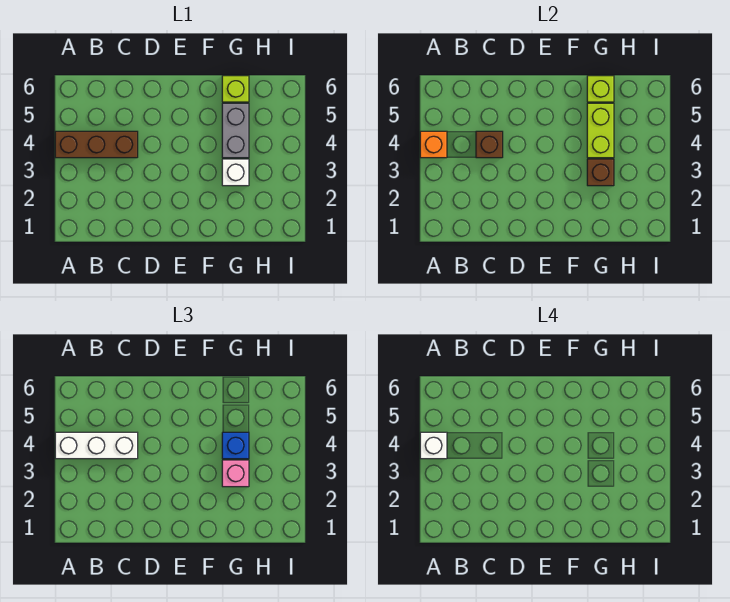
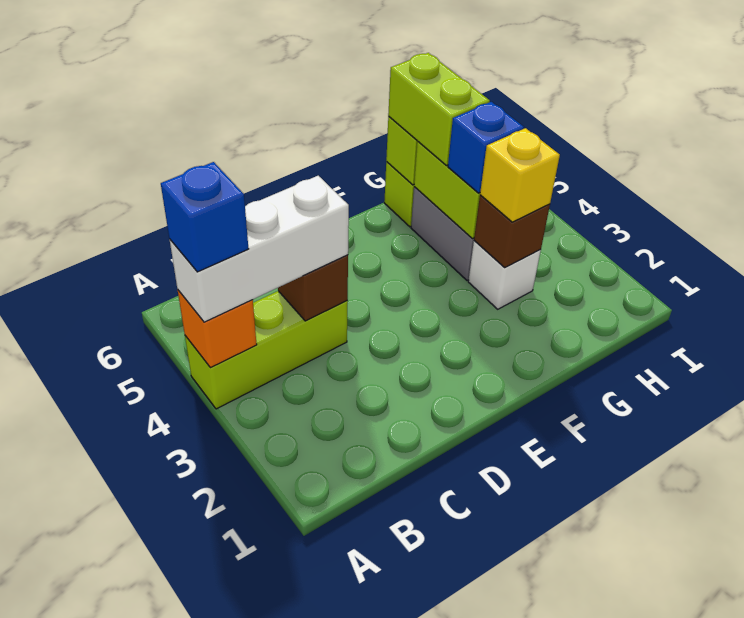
brown brick A4:C4 level 1 -> lime brick A4:C4 level 1
white brick A4 level 4 -> blue brick A4 level 4
pink brick G3 level 3 -> yellow brick G3 level 3
none -> lime brick G5:G6 level 3

